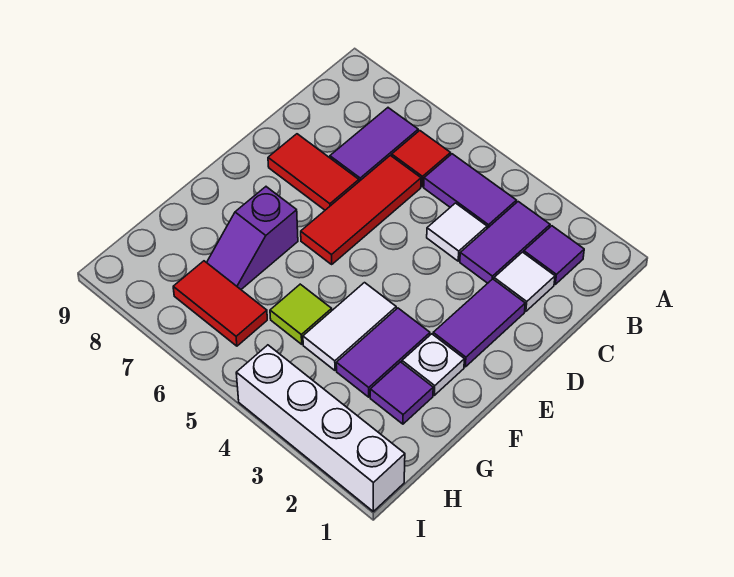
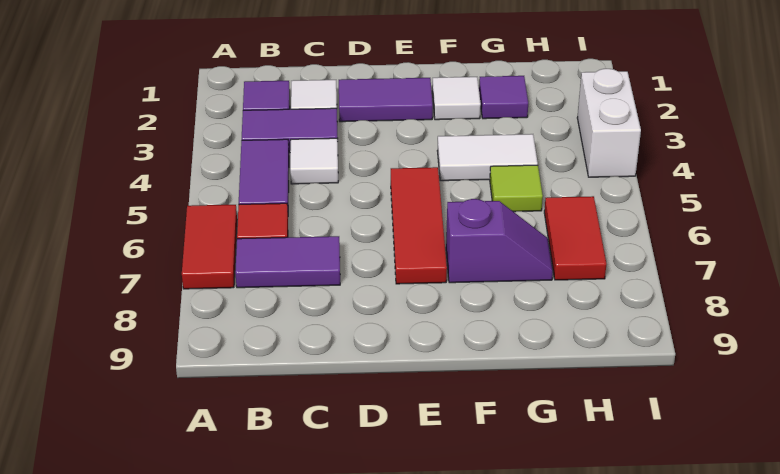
red tile C6:E6 level 1 -> red tile E5:E7 level 1
red tile D7:D8 level 1 -> red tile A6:A7 level 1
white plate F2 level 1 -> white tile F2 level 1
purple tile F3:G3 level 1 -> none
white brick I1:I4 level 1 -> white brick I3:I4 level 1

